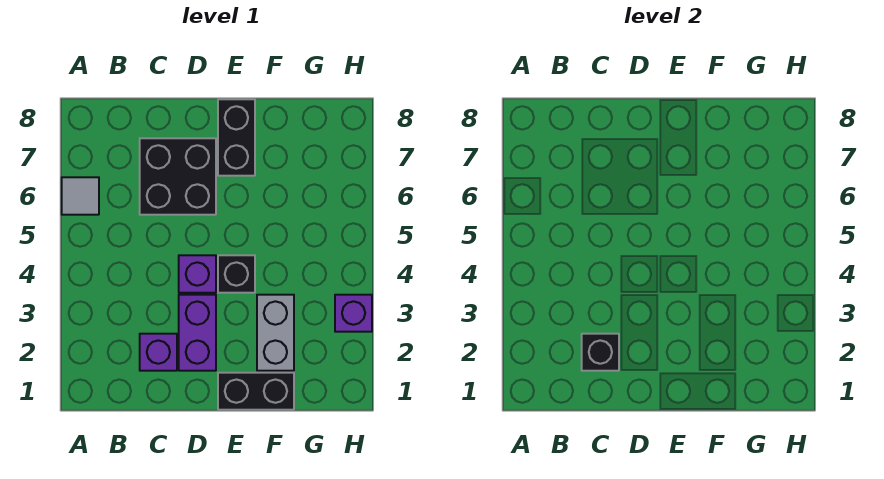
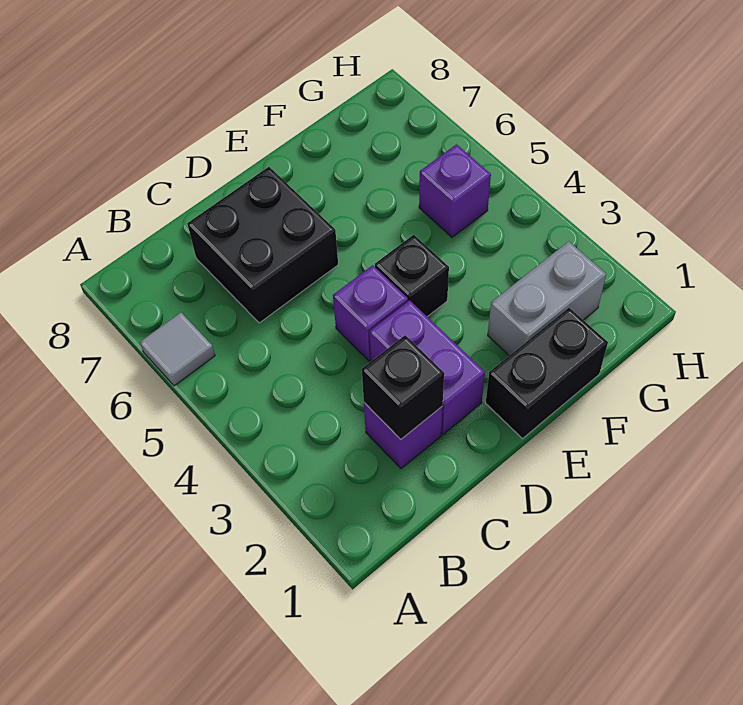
black brick E7:E8 level 1 -> none
grey brick F2:F3 level 1 -> grey brick F2:G2 level 1
purple brick H3 level 1 -> purple brick G5 level 1

